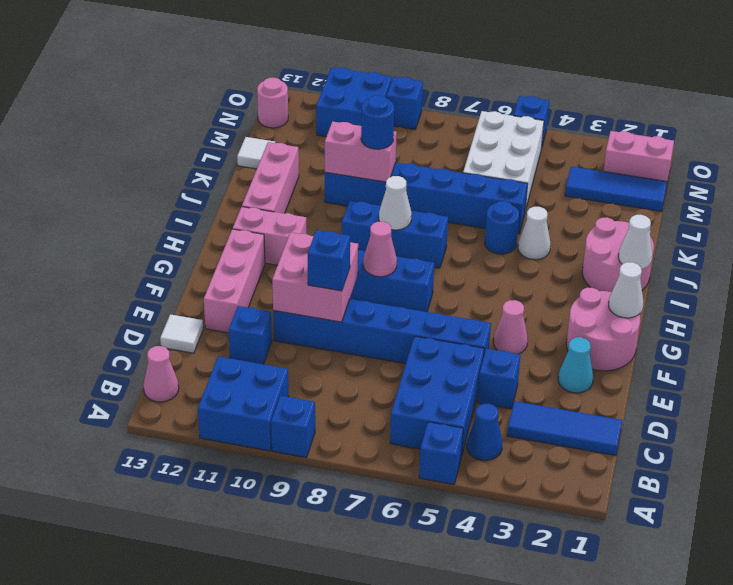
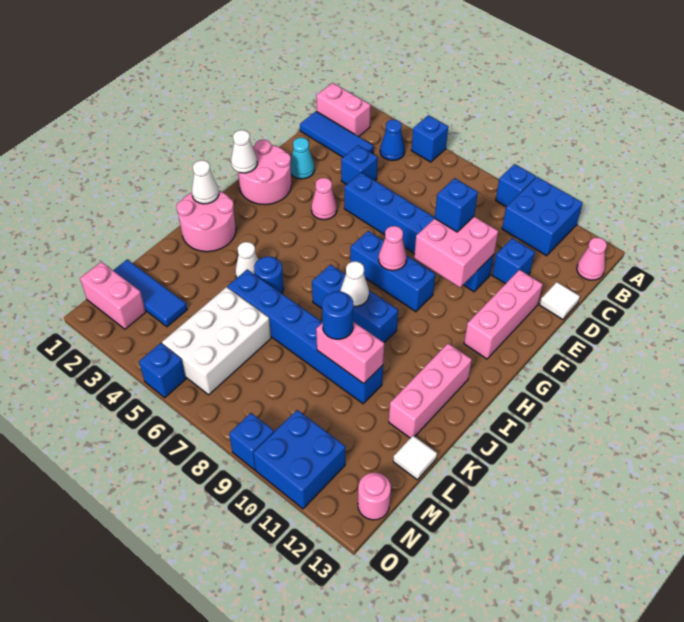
blue brick B5:D6 level 1 -> none
pink brick H11:H12 level 1 -> pink brick B1:B2 level 1

